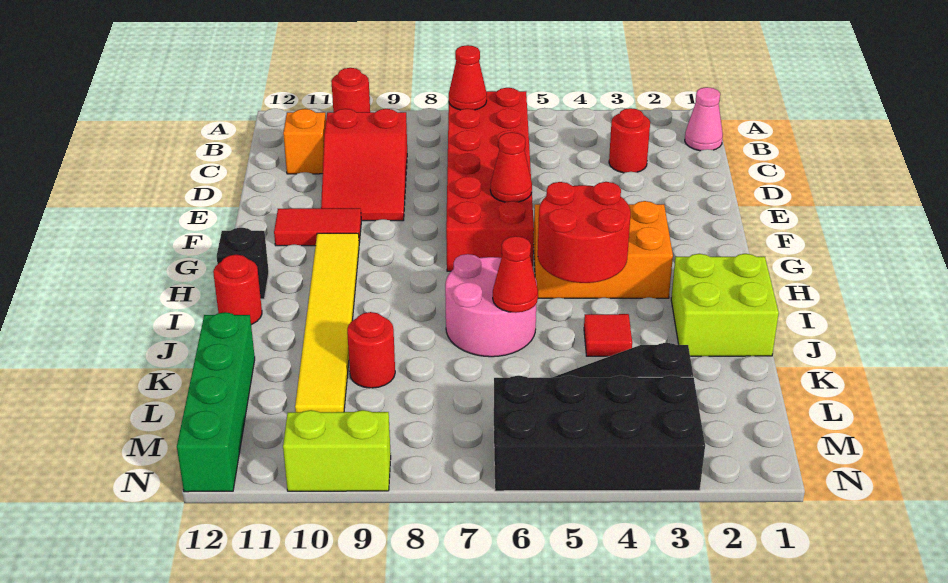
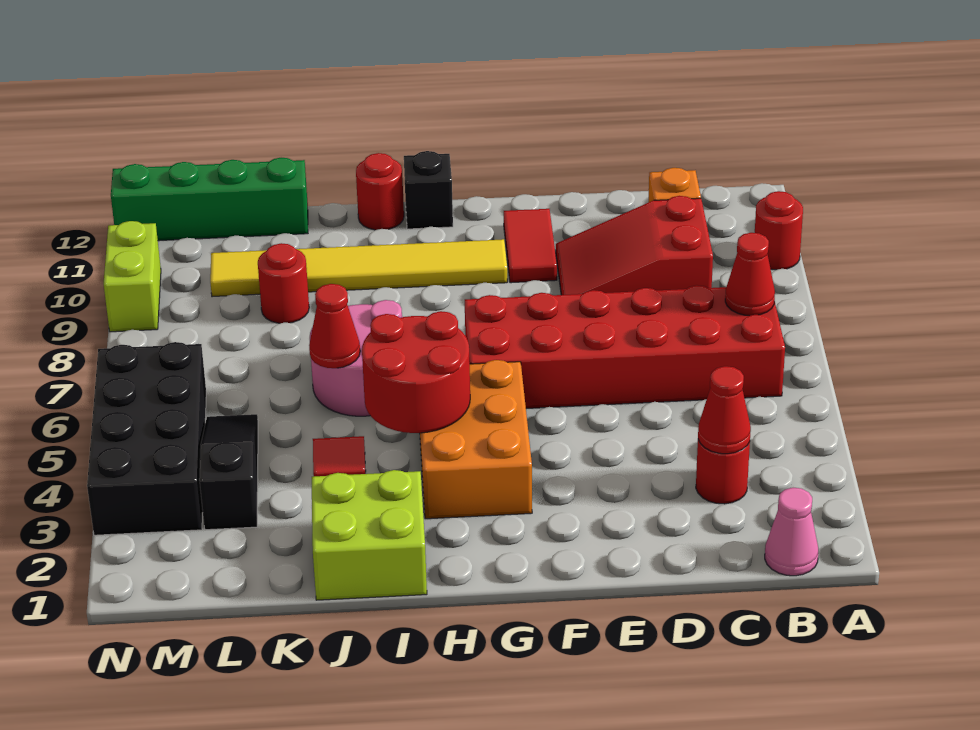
red cone F6 level 2 -> red cone C3 level 2

